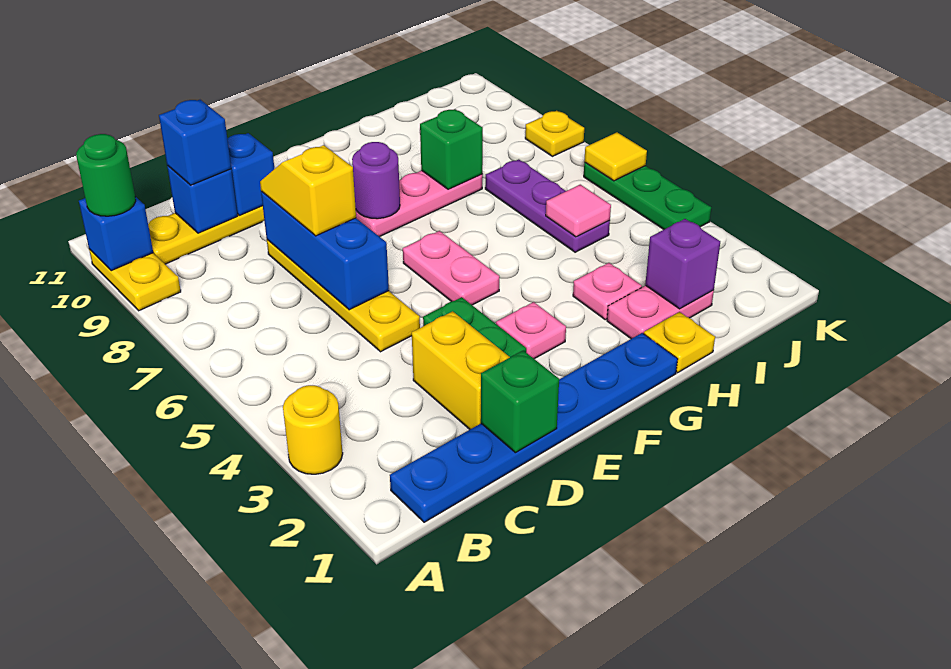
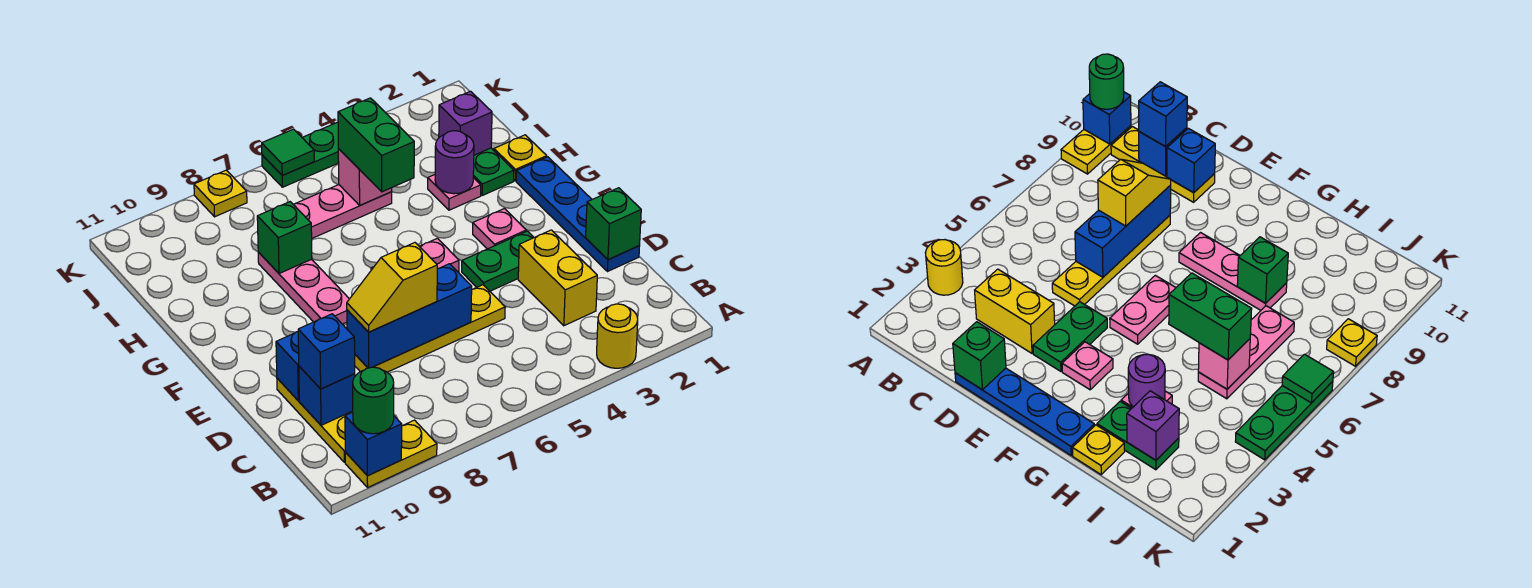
blue plate B1:G1 level 1 -> blue plate D1:G1 level 1
yellow brick D2:D3 level 1 -> yellow brick C3:D3 level 1
purple round brick F8 level 2 -> purple round brick H3 level 2
pink plate H2:I2 level 1 -> green plate H2:I2 level 1
none -> green brick H5:I5 level 3
purple plate I5:I7 level 1 -> pink plate I5:I7 level 1
pink tile I5 level 2 -> pink brick I5 level 2
yellow tile K6 level 2 -> green tile K6 level 2

